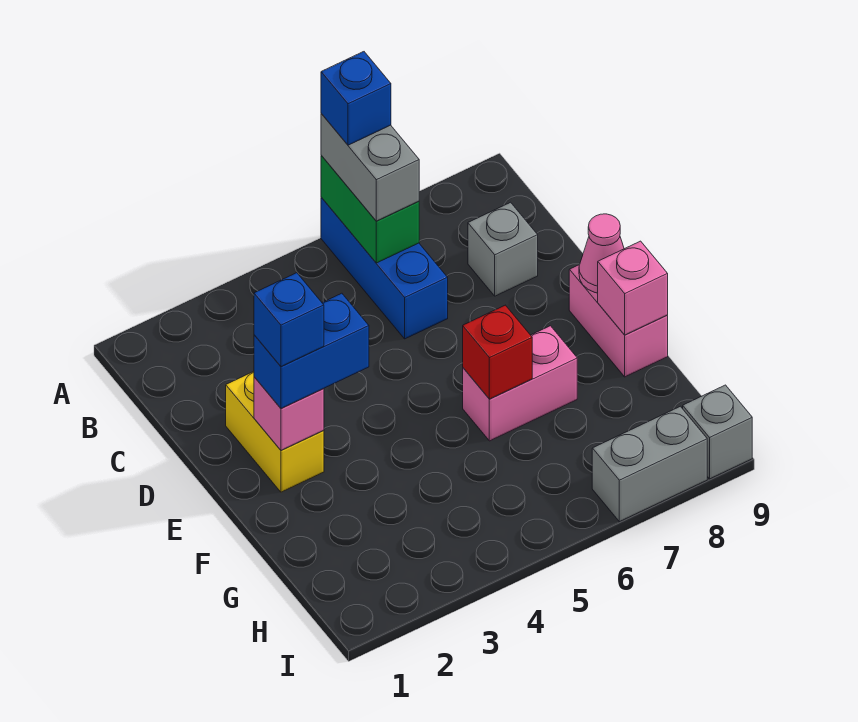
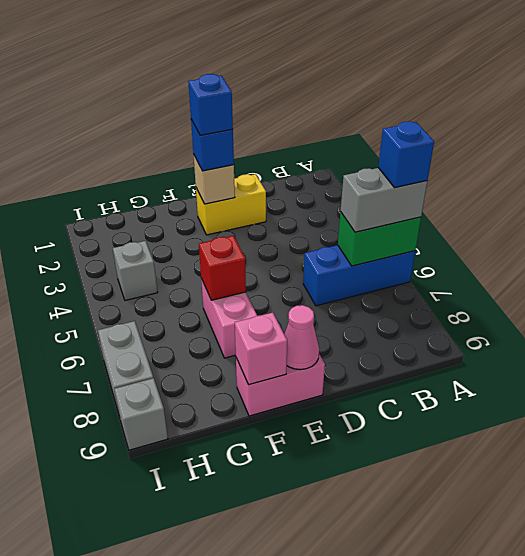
grey brick C8 level 1 -> grey brick H4 level 1
pink brick E2 level 2 -> tan brick E2 level 2
blue brick E2:E3 level 3 -> blue brick E2 level 3

